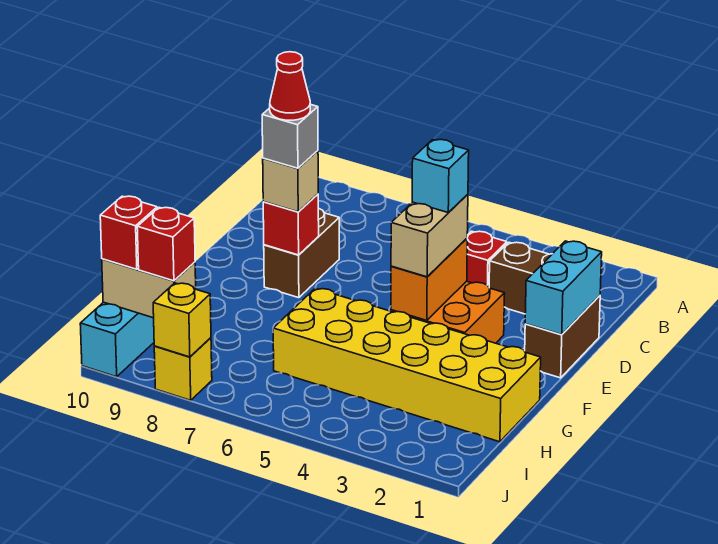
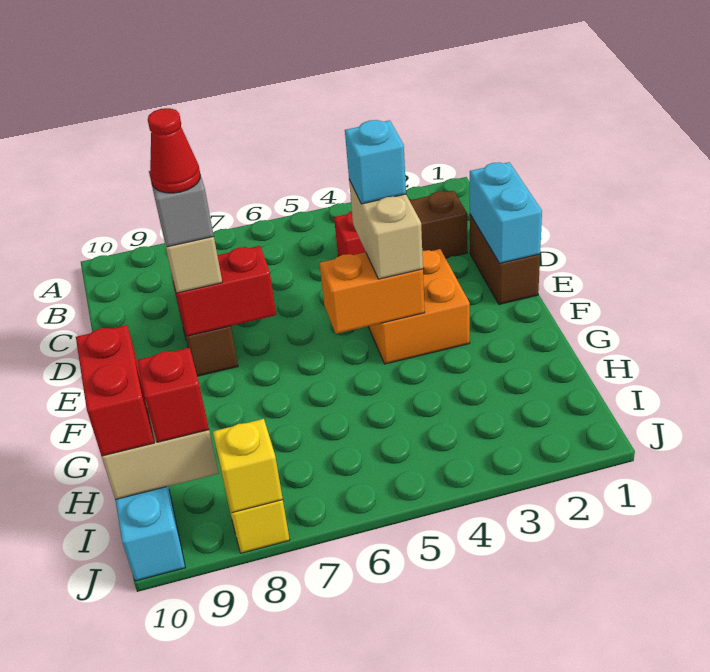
orange brick E4:F4 level 2 -> orange brick F4:F5 level 2
red brick E8 level 2 -> red brick E7:E8 level 2
yellow brick G1:H6 level 1 -> none
red brick I10 level 3 -> red brick H10:I10 level 3

